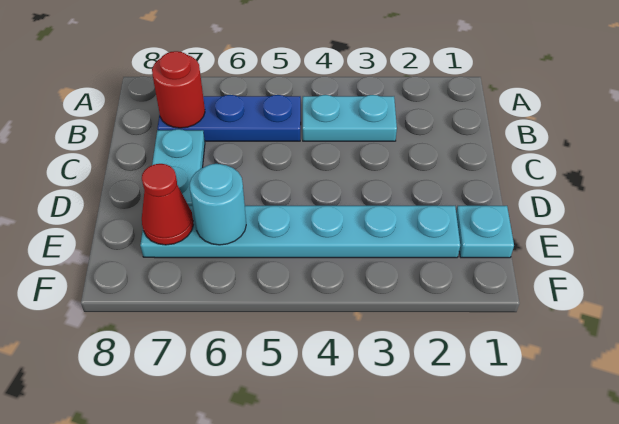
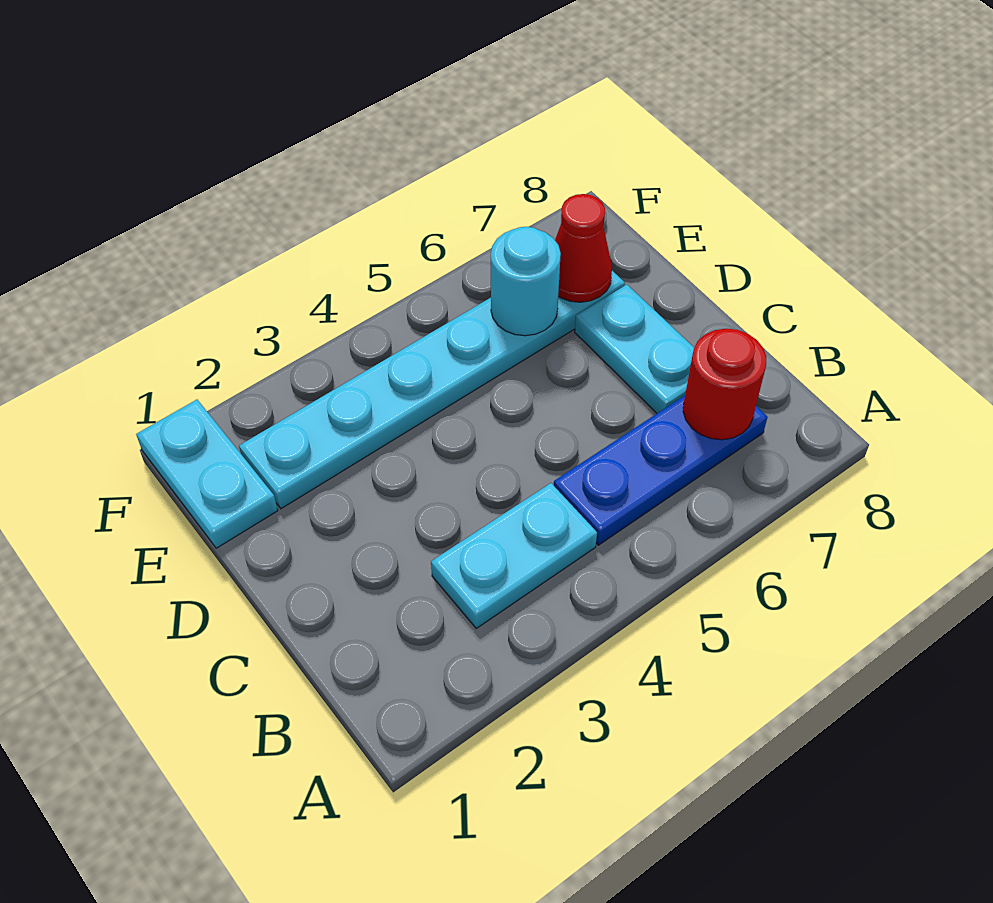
cyan plate E1 level 1 -> cyan plate E1:F1 level 1

